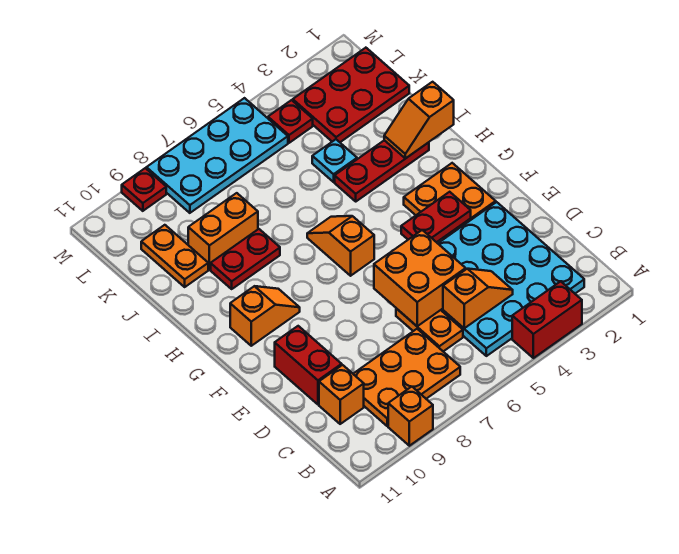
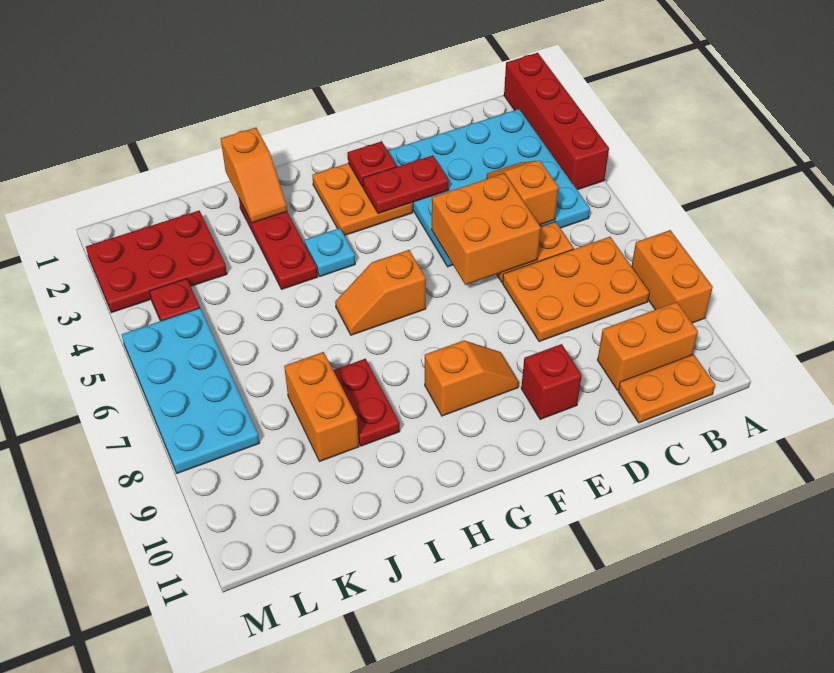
red brick A3:A4 level 1 -> red brick A1:A4 level 1
orange brick A9 level 1 -> orange brick A8:A9 level 1
orange plate B7:C9 level 1 -> orange plate B7:D8 level 1
orange brick C10 level 1 -> orange brick B10:C10 level 1
red brick D10:E10 level 1 -> red brick E10 level 1
red plate F3:F4 level 2 -> red plate E3:F3 level 2
orange slope G9:G10 level 1 top 10 -> orange slope F9:G9 level 1 top G
cyan plate J4 level 1 -> cyan plate H4 level 1
orange plate J10:K10 level 1 -> orange plate B11:C11 level 1
red plate K1:L3 level 1 -> red plate K2:M3 level 1
red plate M9 level 1 -> red plate F2 level 2

